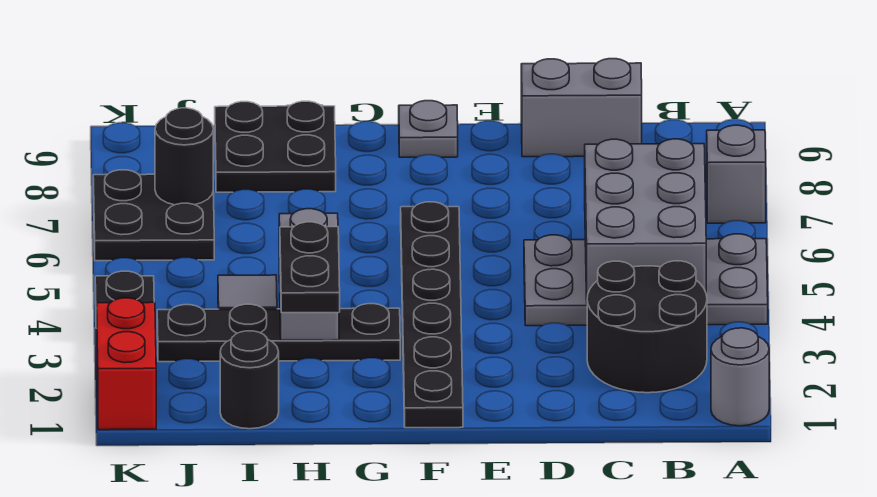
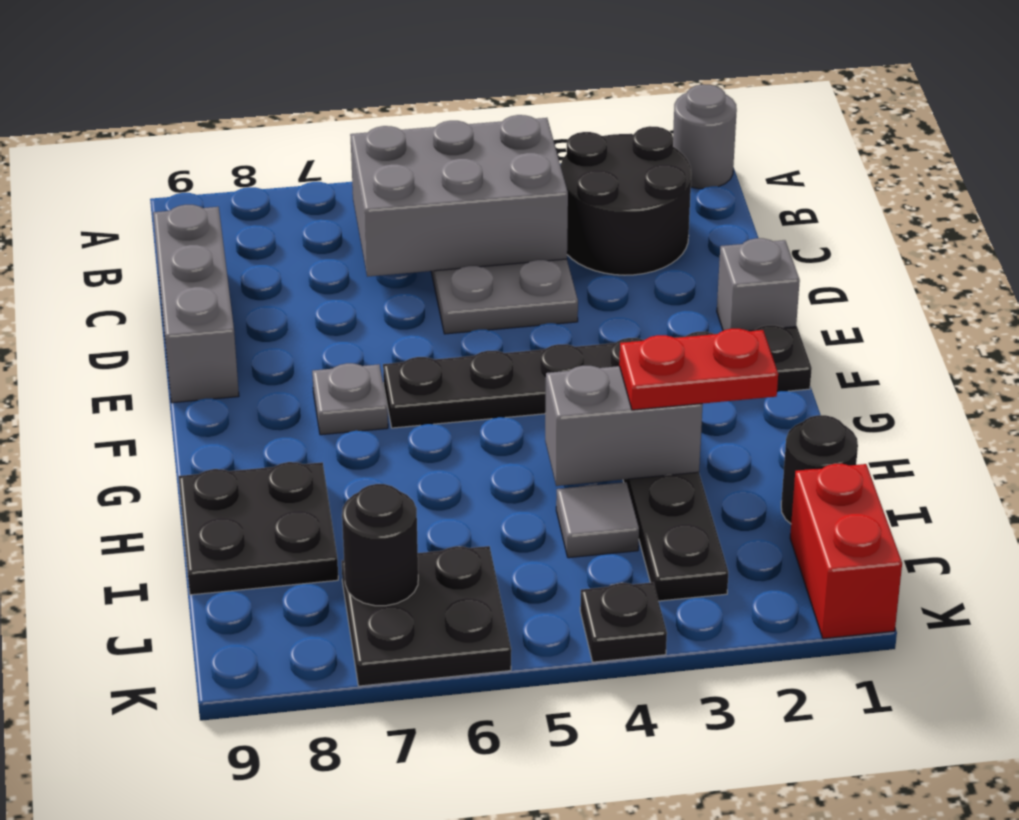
grey brick A7 level 1 -> grey brick E1 level 1
grey brick C9:D9 level 1 -> grey brick C9:E9 level 1
grey plate F9 level 1 -> grey plate F7 level 1
black plate H2:H3 level 3 -> red plate H2:H3 level 3
red brick K1:K2 level 1 -> red brick J1:K1 level 1

